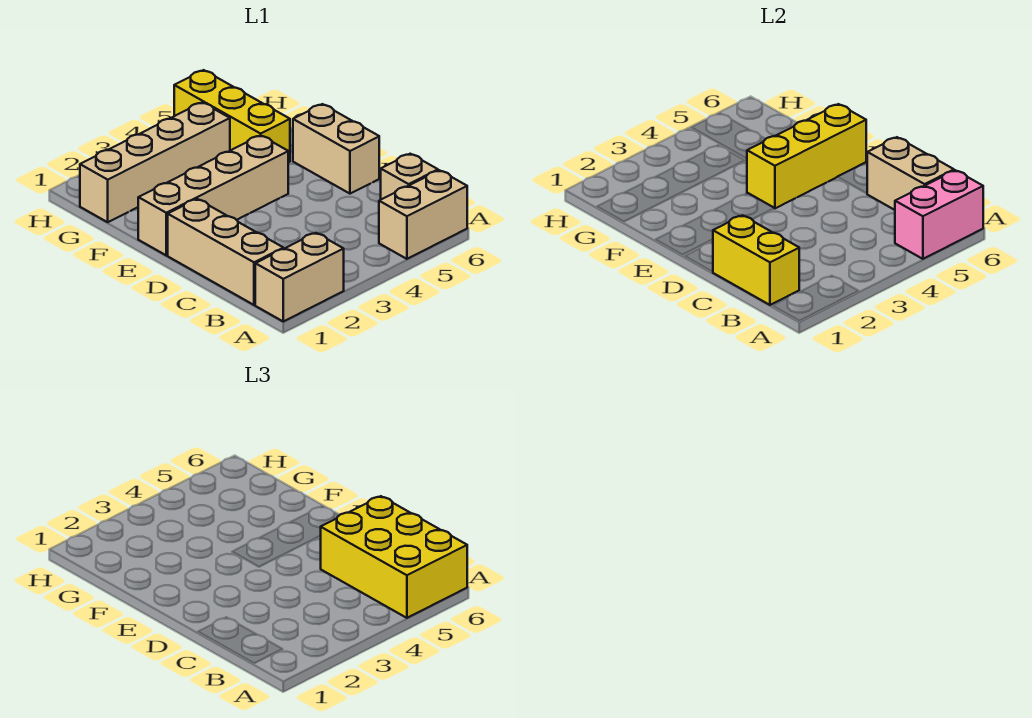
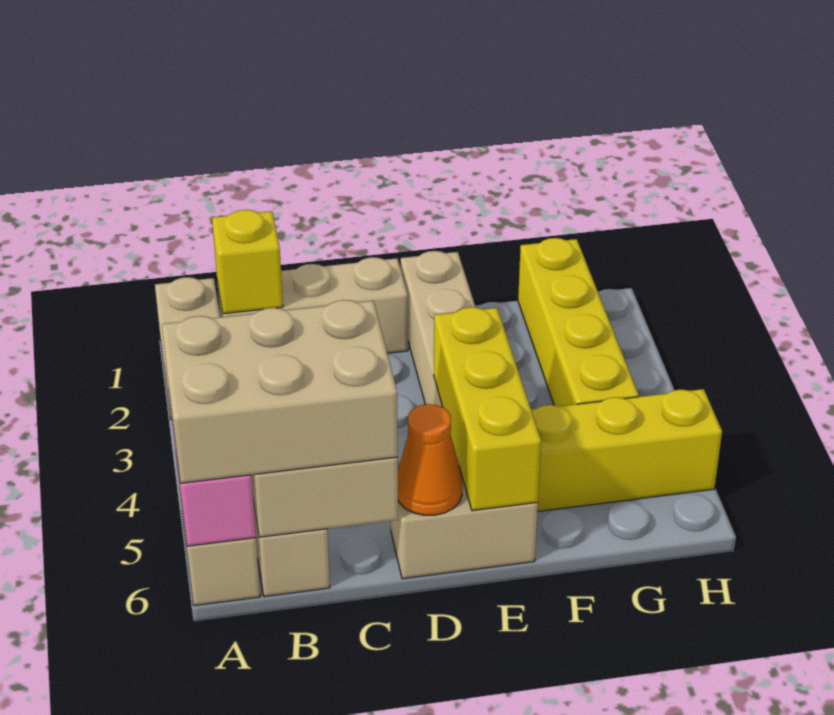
yellow brick A5:C6 level 3 -> tan brick A5:C6 level 3
yellow brick B1:C1 level 2 -> yellow brick B1 level 2
none -> orange cone D6 level 2
tan brick G1:G4 level 1 -> yellow brick G1:G4 level 1

